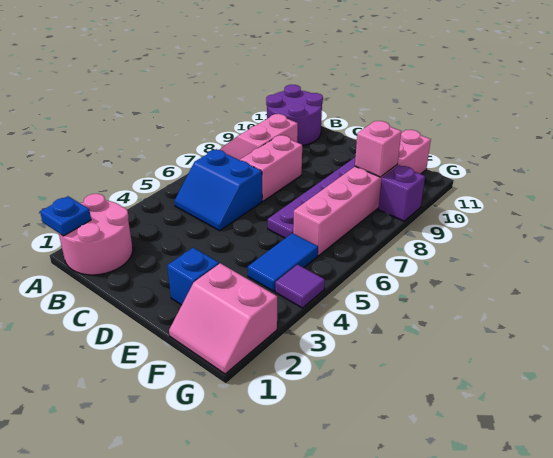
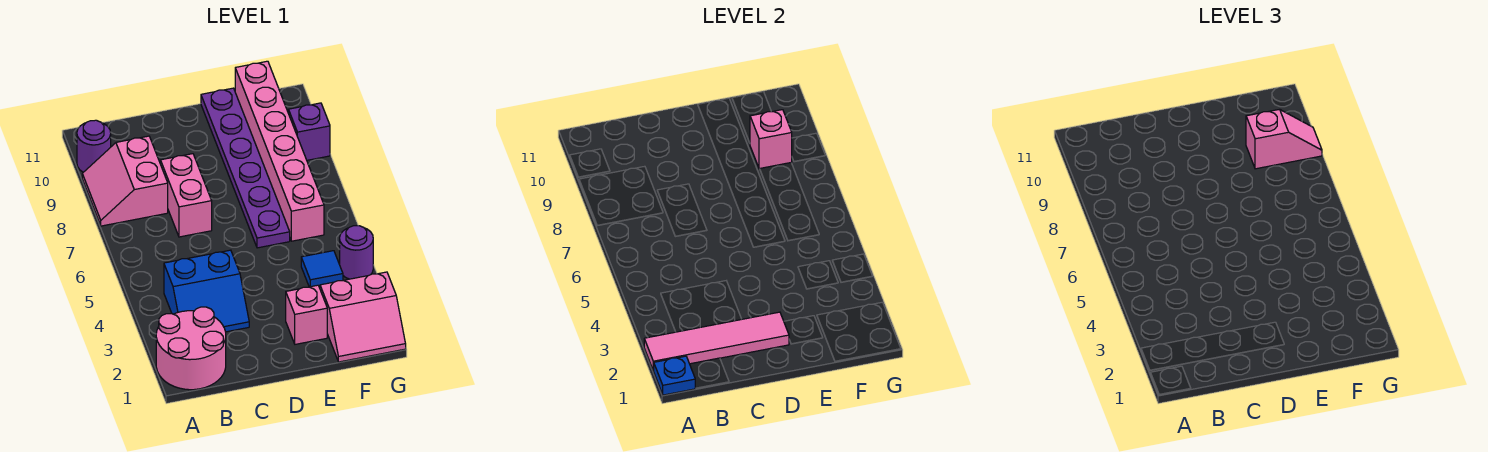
none -> pink tile A2:D2 level 2
purple round brick A10:B11 level 1 -> purple round brick A10 level 1
blue slope B5:C6 level 1 top 6 -> blue slope B3:C4 level 1 top 4
blue brick E2 level 1 -> pink brick E2 level 1
blue tile F4:F5 level 1 -> blue tile F4 level 1
none -> pink slope F9:G9 level 3 top F
purple tile G4 level 1 -> purple round brick G4 level 1

